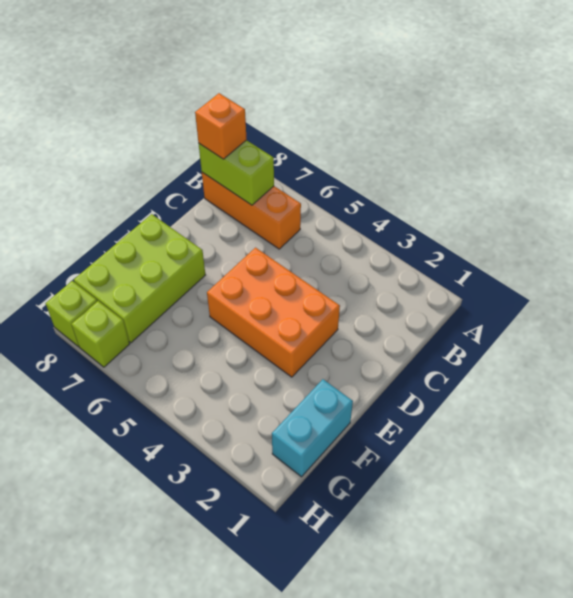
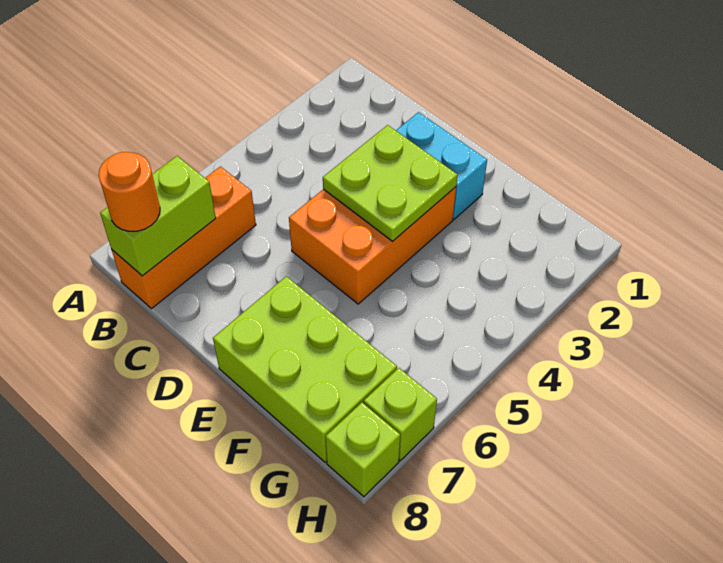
orange brick B8 level 3 -> orange round brick B8 level 3
none -> lime plate D3:E4 level 2
cyan brick F1:G1 level 1 -> cyan brick D2:E2 level 1

